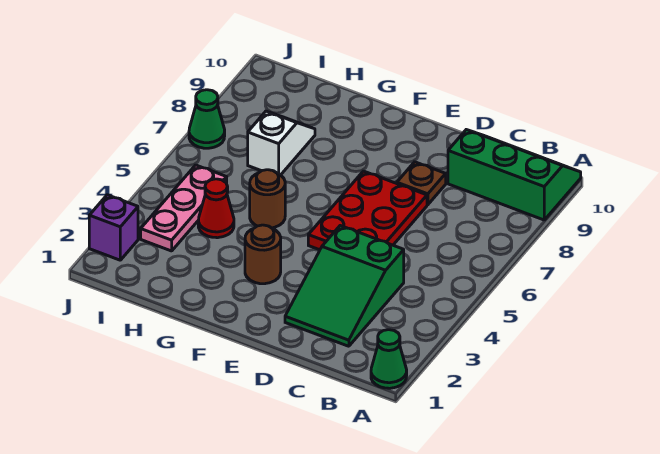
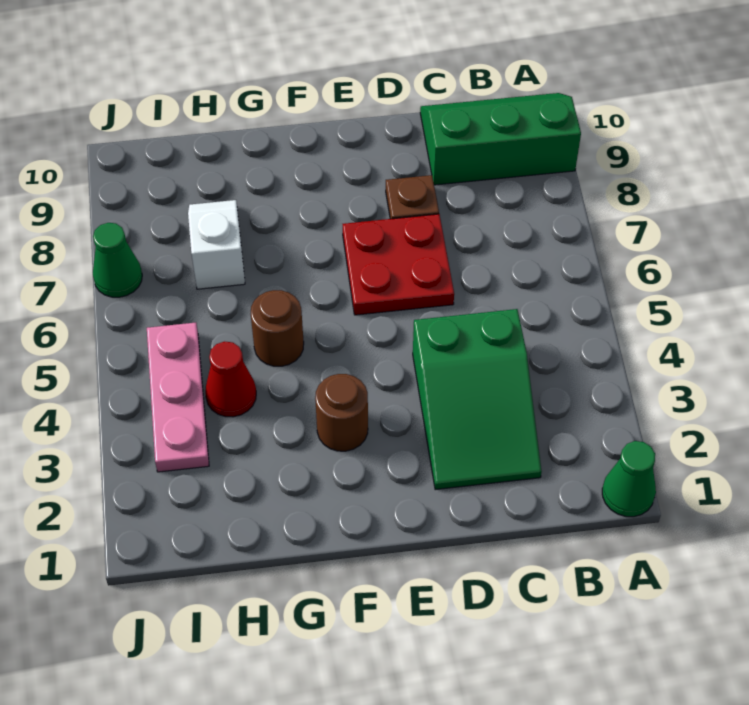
red plate D5:E7 level 1 -> red plate D6:E7 level 1
purple brick J2 level 1 -> none

